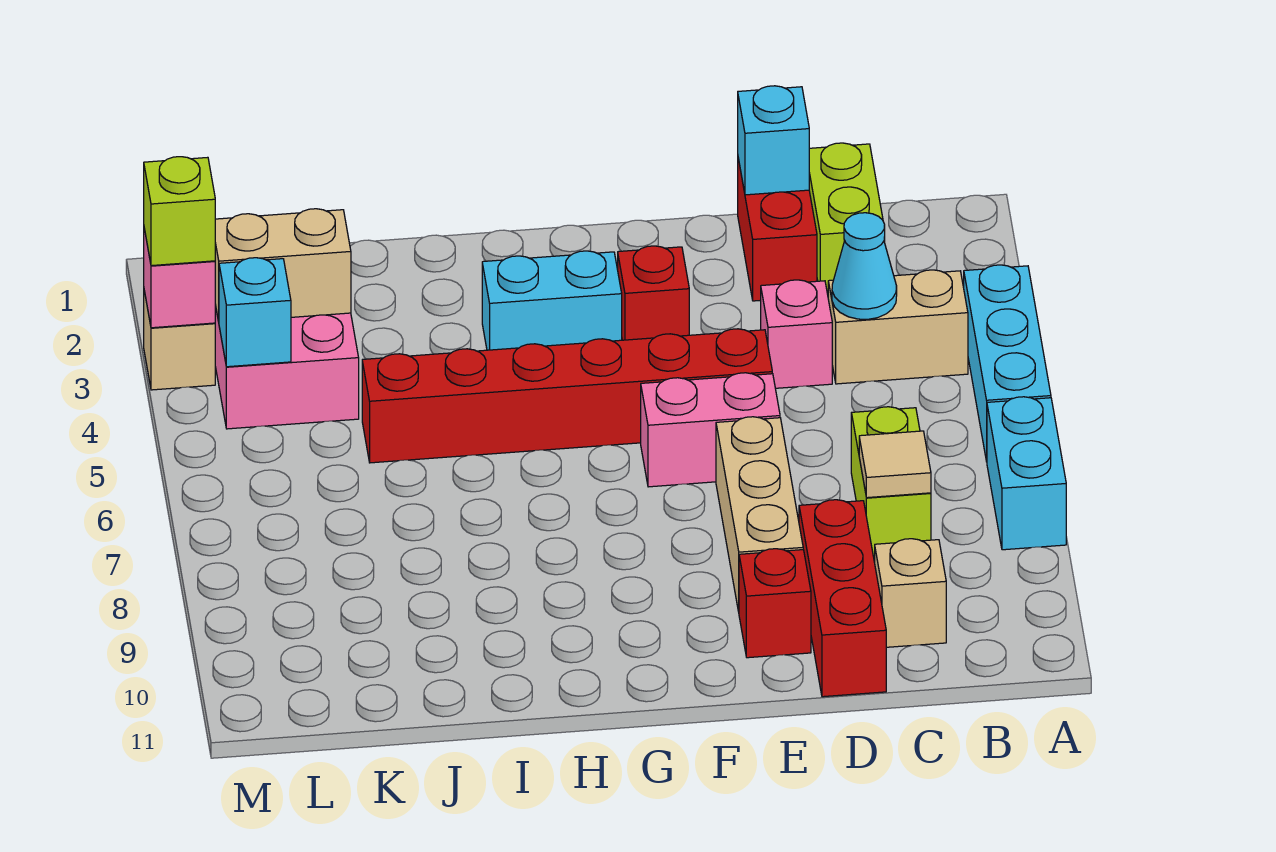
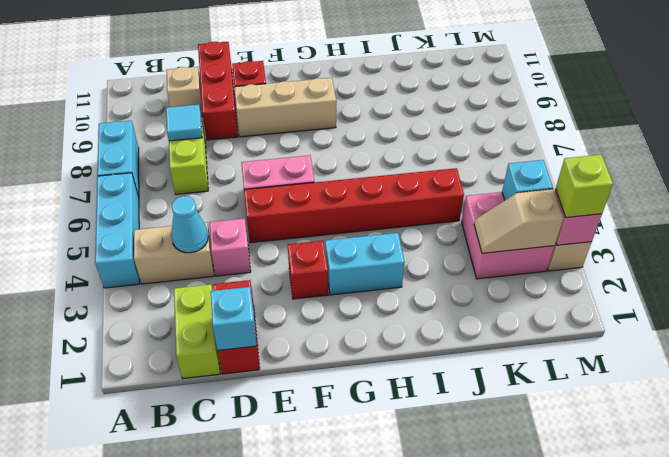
tan tile C8 level 2 -> cyan tile C8 level 2
tan brick E7:E9 level 1 -> tan brick E9:G9 level 1
tan brick K3:L3 level 2 -> tan slope K3:L3 level 2 top L

